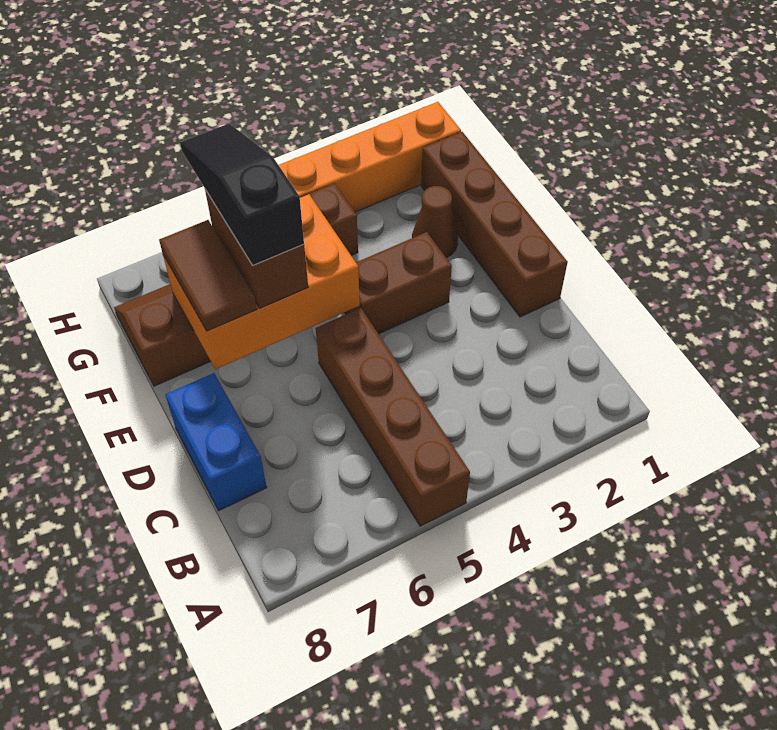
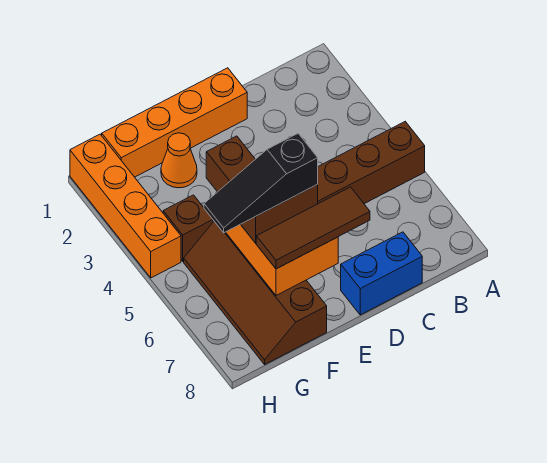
brown brick D1:G1 level 1 -> orange brick D1:G1 level 1
brown tile E7:F7 level 3 -> brown tile D7:F7 level 3
brown cone F2 level 1 -> orange cone F2 level 1

